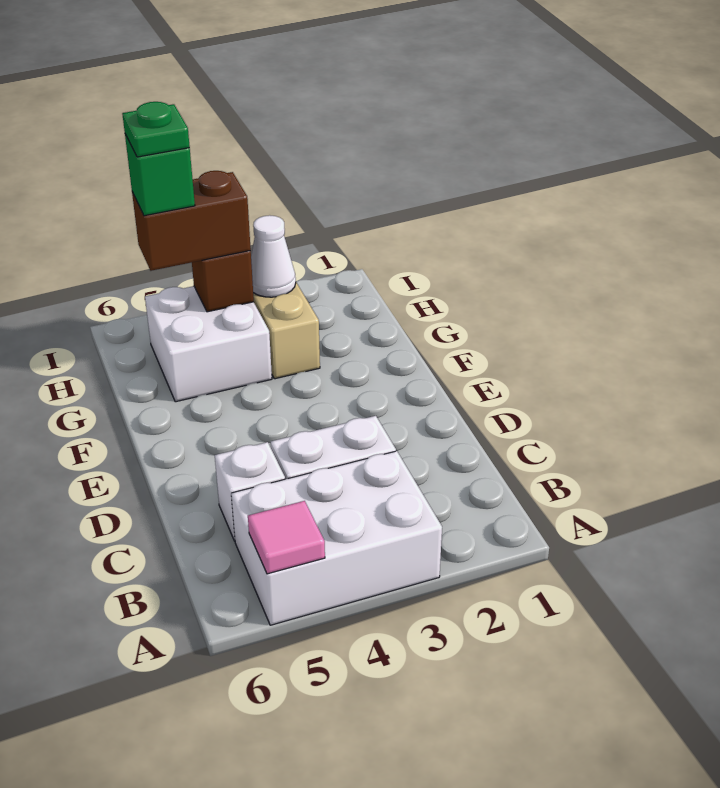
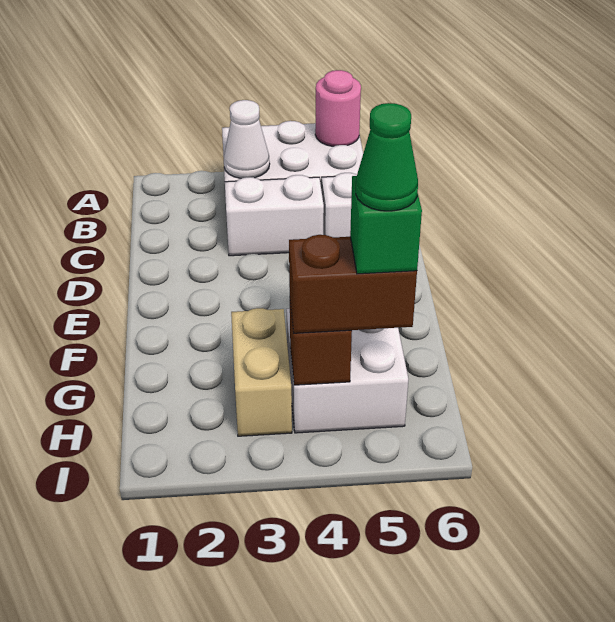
pink tile A5 level 2 -> pink round brick A5 level 2
white cone H3 level 2 -> white cone B3 level 2
green plate H5 level 5 -> green cone H5 level 5

